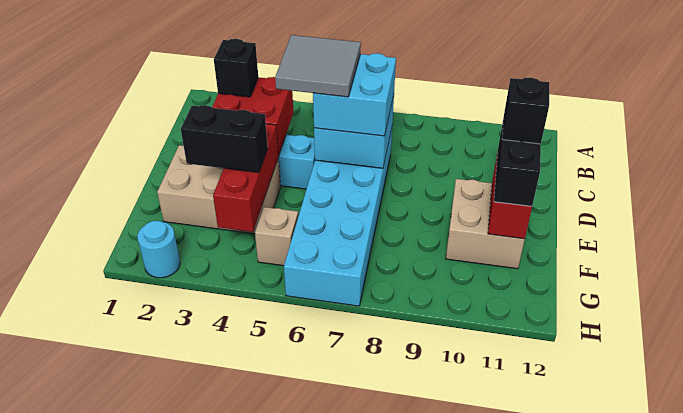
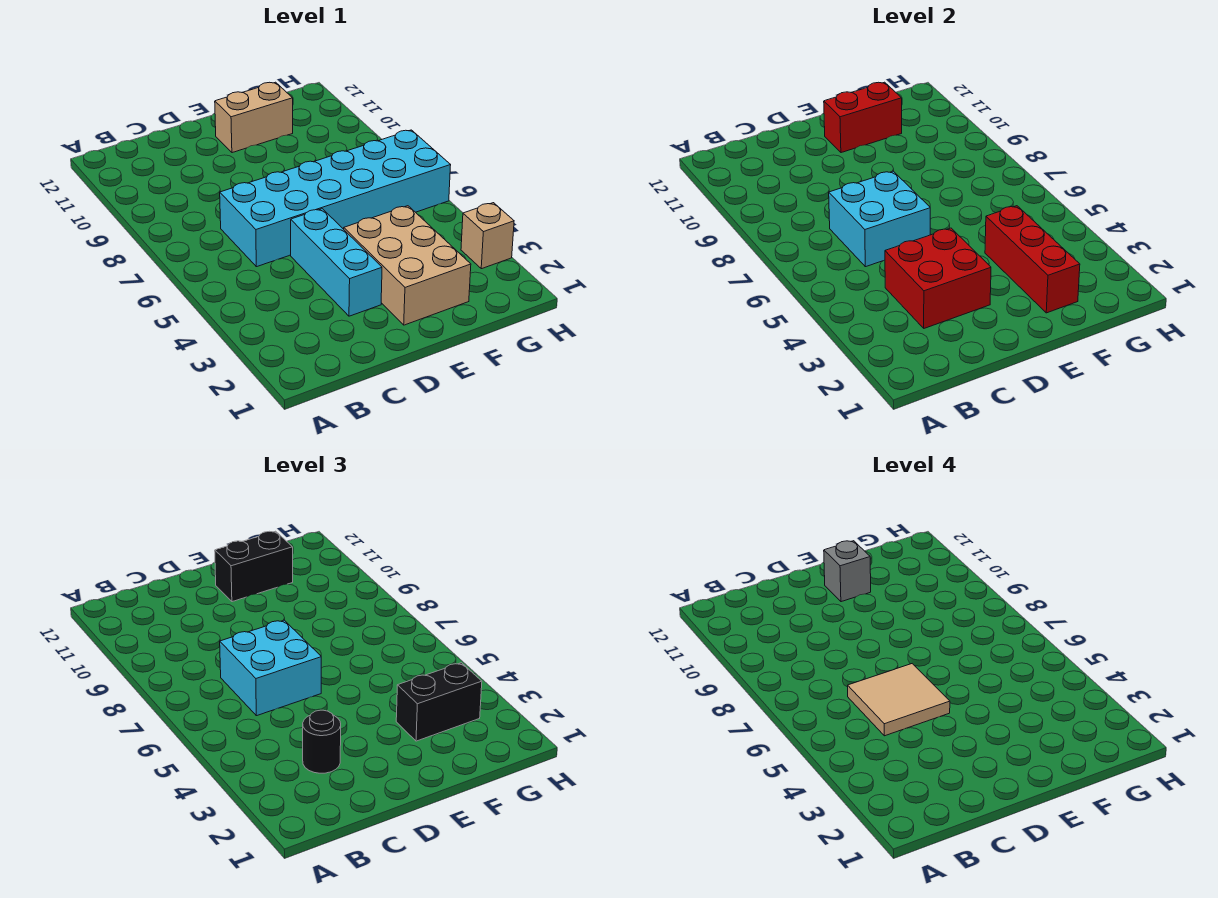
black brick C3 level 3 -> black round brick C3 level 3
grey tile C5:D6 level 4 -> tan tile C5:D6 level 4
red brick E4:G4 level 2 -> red brick F2:F4 level 2
tan brick E10:F11 level 1 -> tan brick E11:F11 level 1
black brick E11 level 4 -> grey brick E11 level 4
black brick F3:F4 level 3 -> black brick F3:G3 level 3
tan brick G5 level 1 -> tan brick H3 level 1
cyan round brick H2 level 1 -> none

